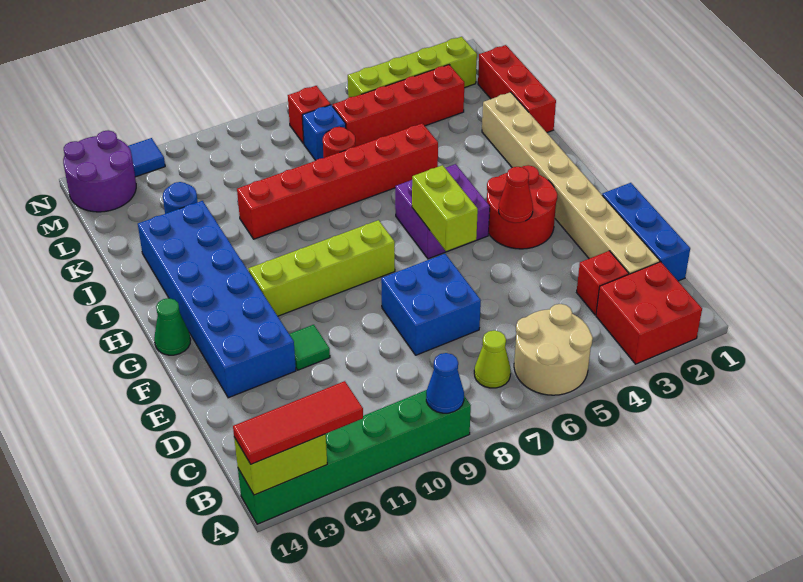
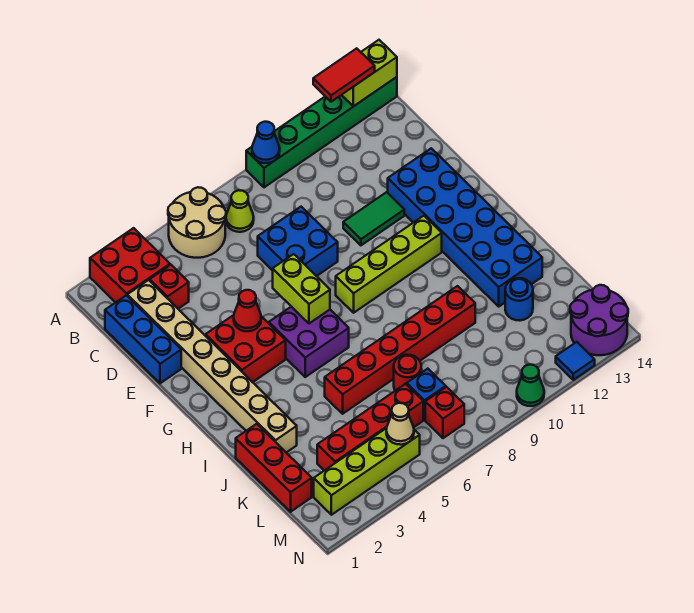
red tile A12:A14 level 3 -> red tile A12:A13 level 3
green tile E11 level 1 -> green tile E10:E11 level 1
red round brick F3:G4 level 1 -> red brick F3:G4 level 1
green cone G14 level 1 -> green cone N10 level 1
none -> tan cone M5 level 2

